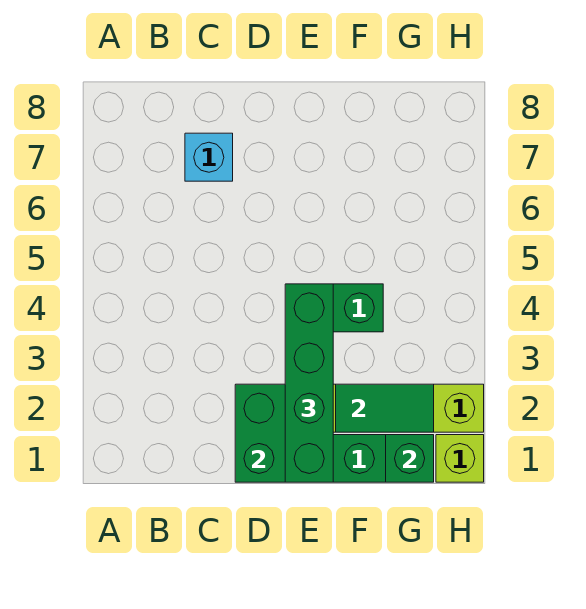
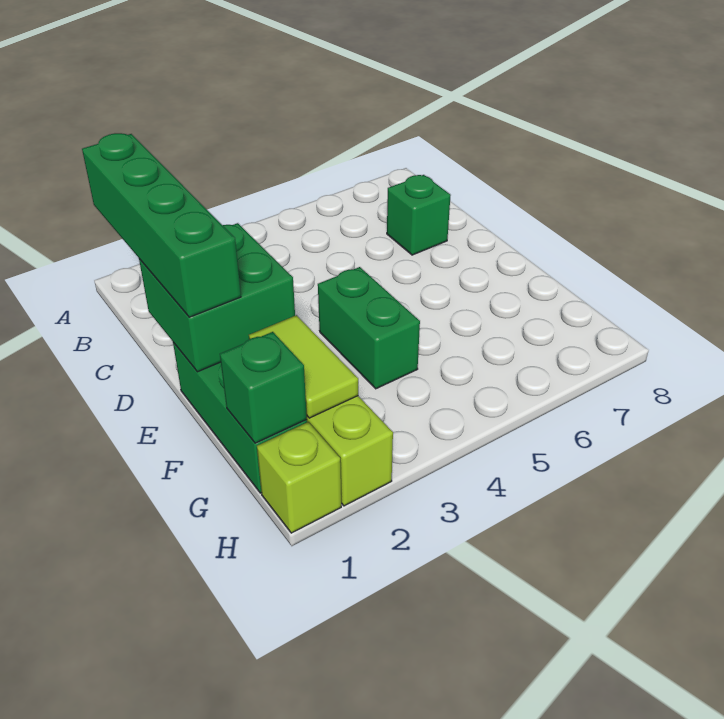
cyan brick C7 level 1 -> green brick C7 level 1
green brick E1:E4 level 3 -> green brick B1:E1 level 3
green tile F2:G2 level 2 -> lime tile F2:G2 level 2

